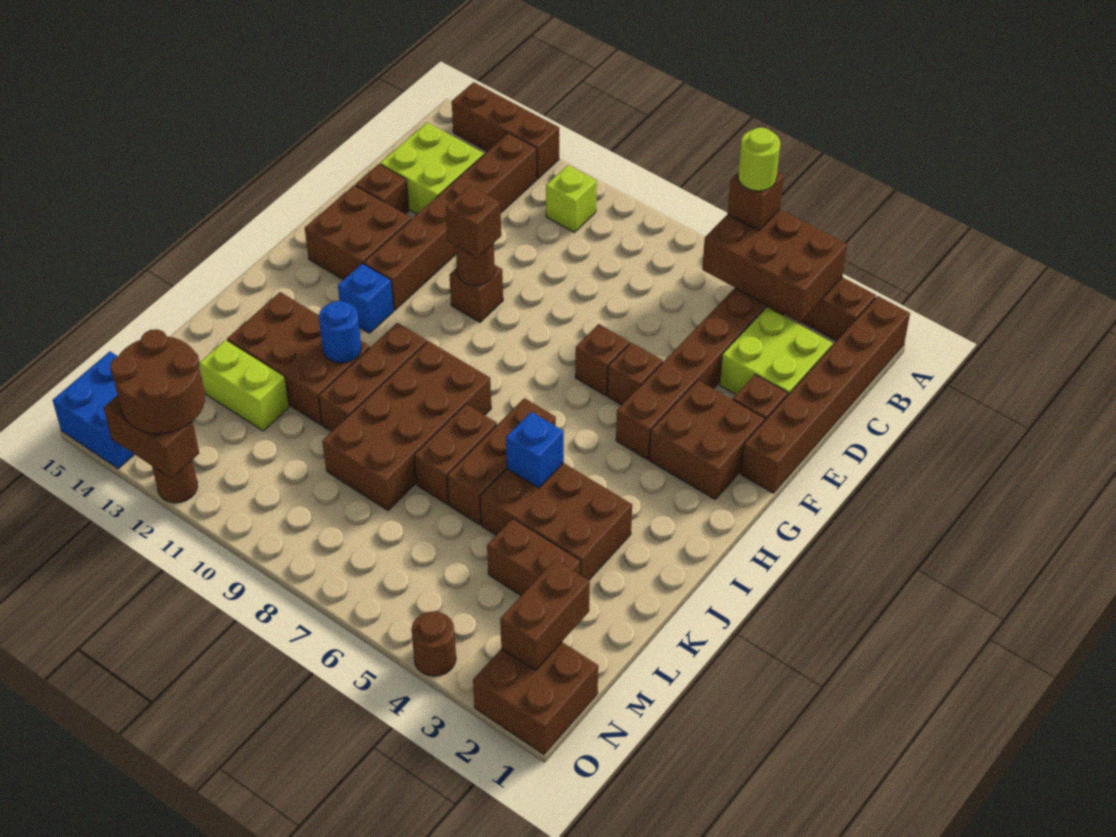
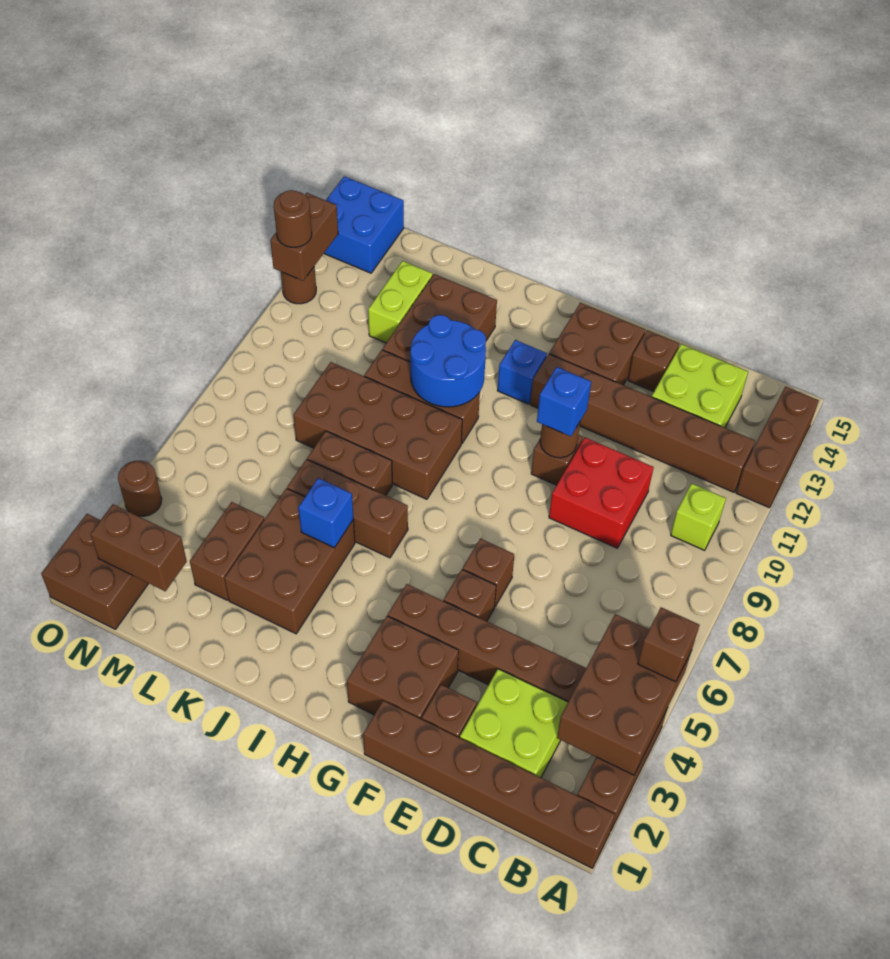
lime round brick A5 level 4 -> none
none -> red brick D9:E10 level 1
brown brick F10 level 3 -> blue brick F10 level 3
blue round brick J11 level 2 -> blue round brick I10:J11 level 2
brown round brick N12:O13 level 3 -> brown round brick O12 level 3

